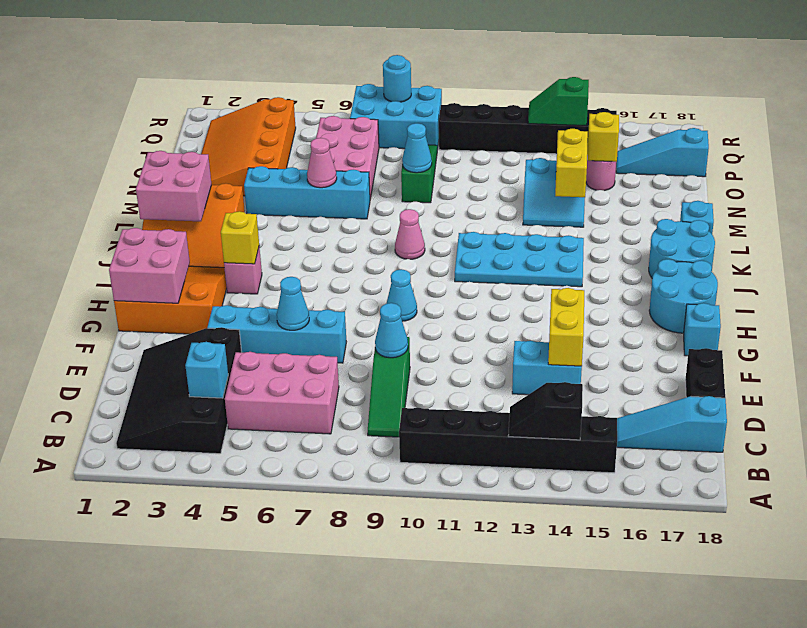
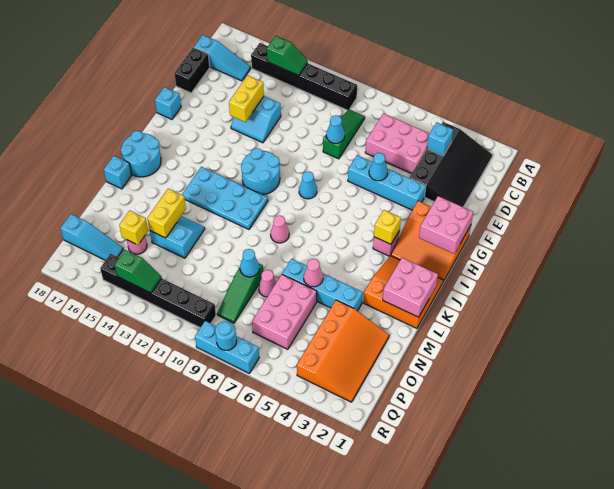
black slope B13:B14 level 2 top 14 -> green slope B13:B14 level 2 top 14
cyan round brick H17:I18 level 1 -> cyan round brick H11:I12 level 1
none -> pink cone N8 level 1
cyan brick Q7:R9 level 1 -> cyan brick R7:R9 level 1

